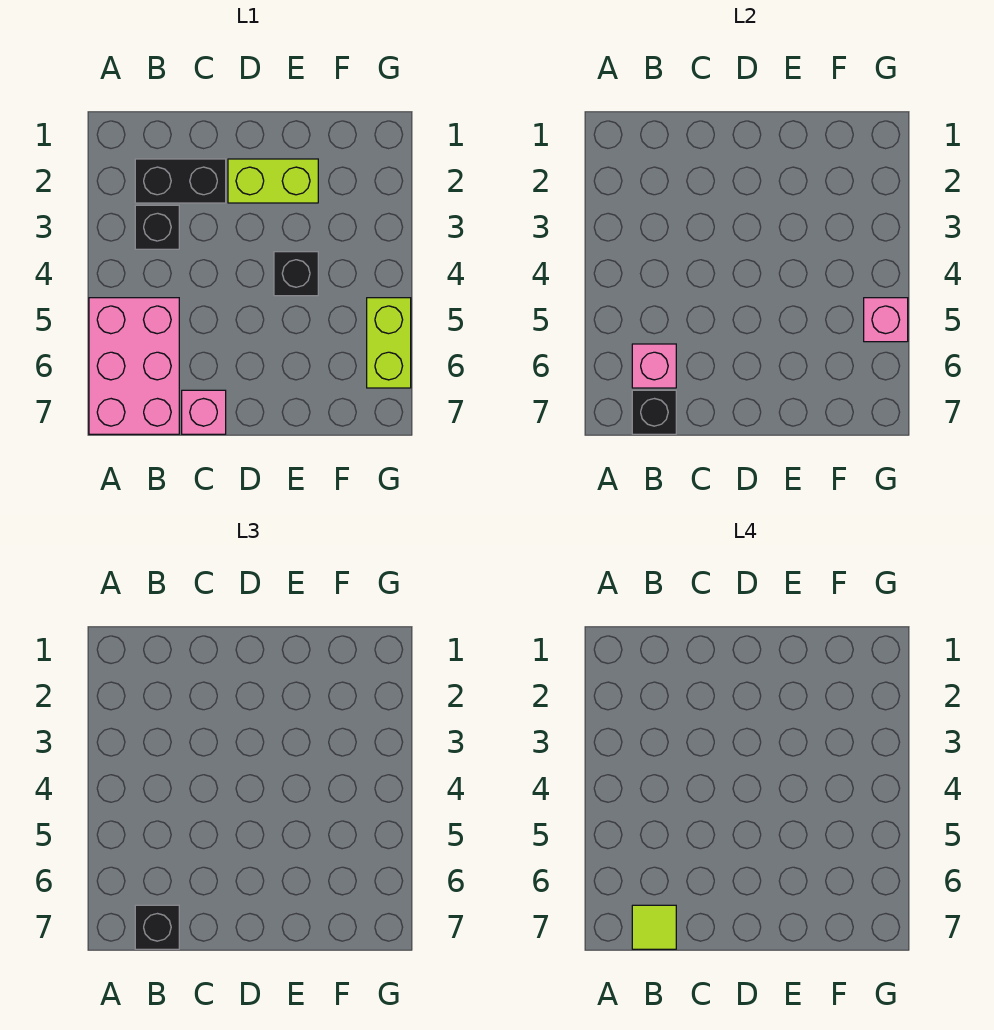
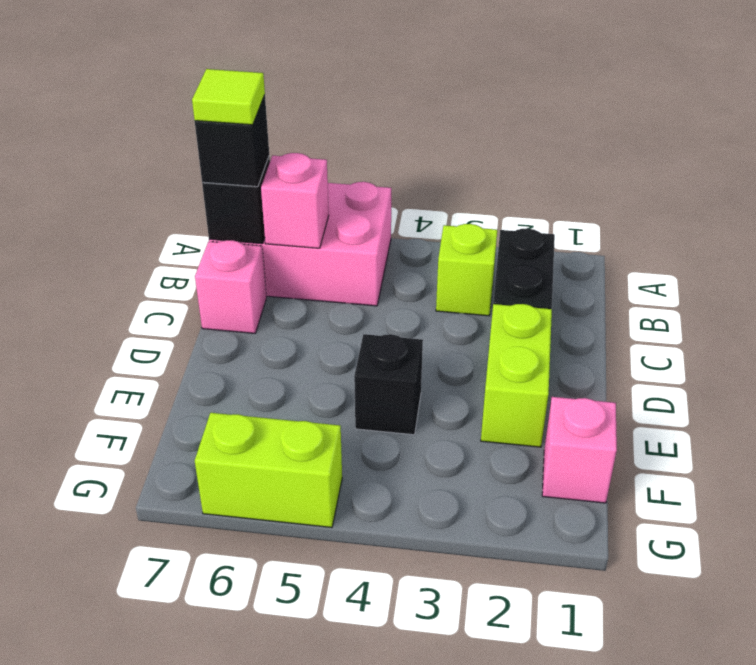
black brick B3 level 1 -> lime brick B3 level 1
pink brick G5 level 2 -> pink brick F1 level 1

